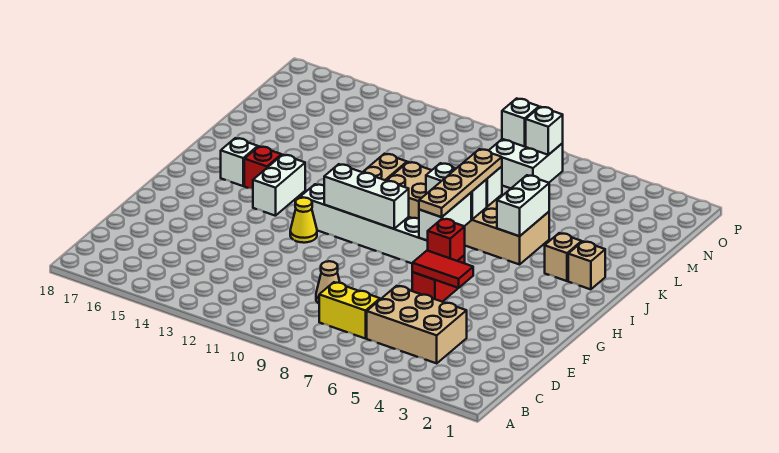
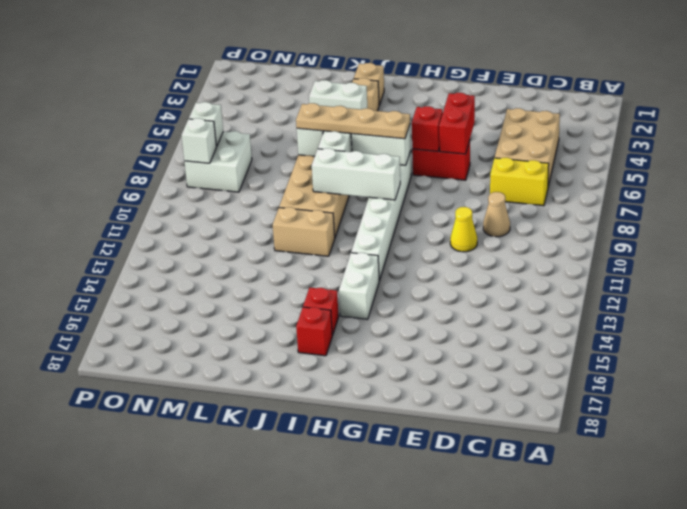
yellow brick C7:C8 level 1 -> yellow brick C7:D7 level 1
red tile F5:F6 level 2 -> red brick F5:F6 level 2
yellow cone G12 level 1 -> yellow cone E10 level 1
white brick H9:H11 level 2 -> white brick H9:J9 level 2
white brick H14:I14 level 1 -> white brick H13:H14 level 1
white brick I16 level 1 -> red brick I16 level 1

